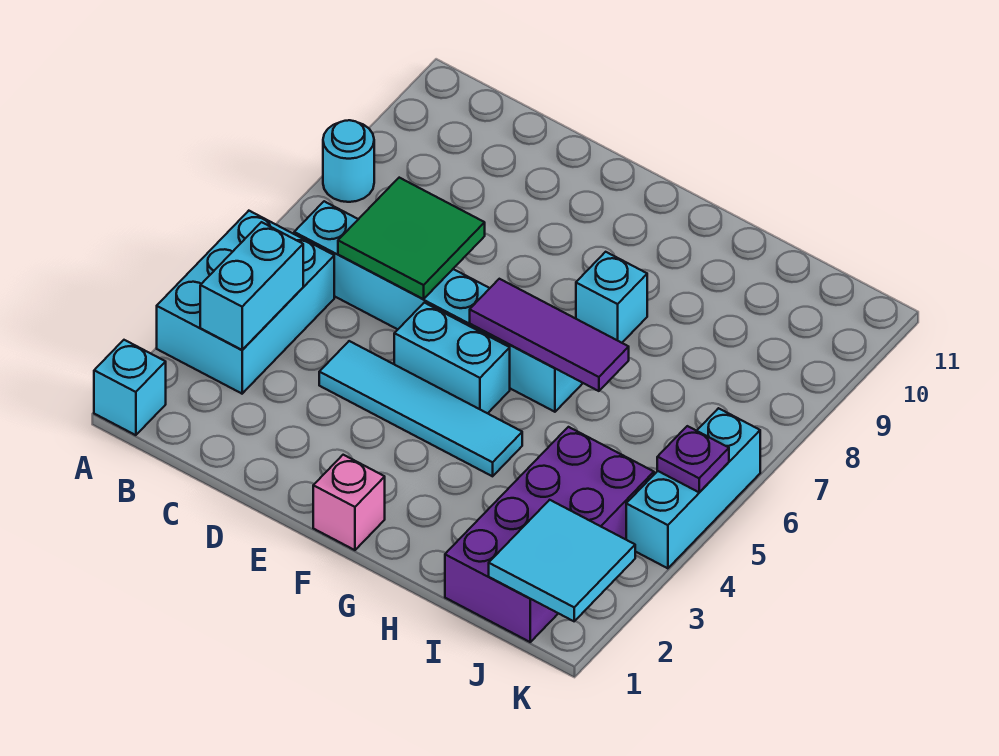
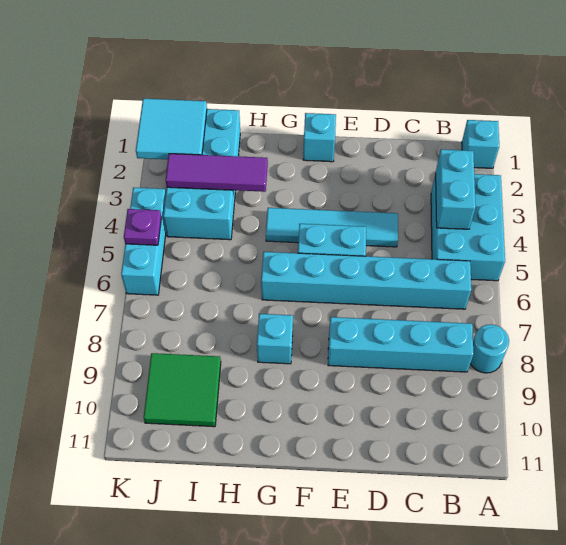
none -> cyan brick B8:E8 level 1
green tile C6:D7 level 2 -> green tile I9:J10 level 1
pink brick F1 level 1 -> cyan brick F1 level 1
purple tile F6:H6 level 2 -> purple tile H3:J3 level 2
purple brick I1:J4 level 1 -> cyan brick I1:J4 level 1

